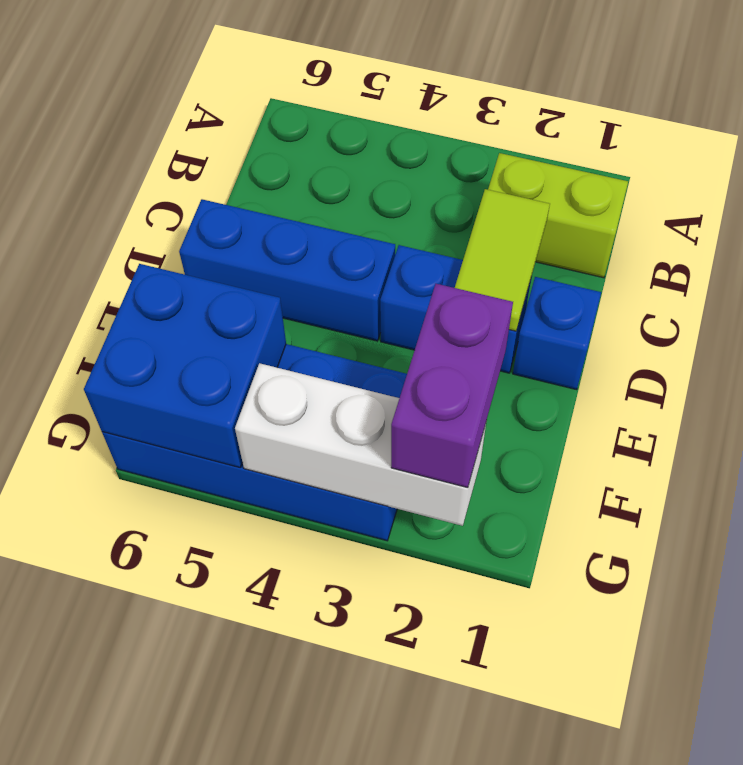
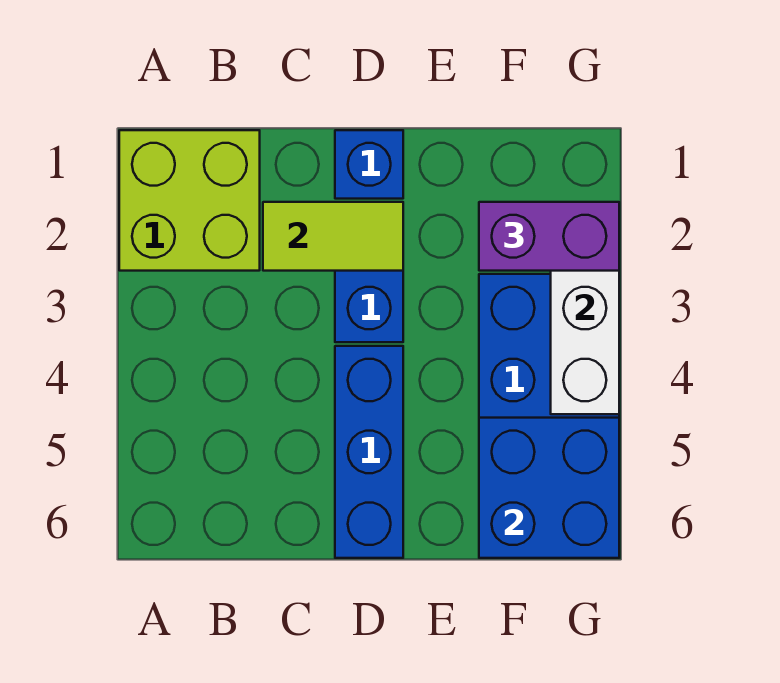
lime brick B1:B2 level 1 -> lime brick A1:B2 level 1

